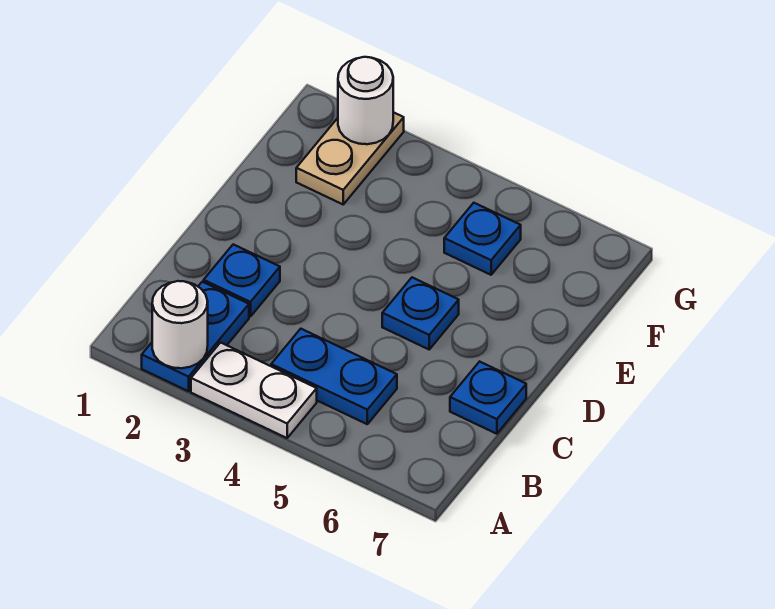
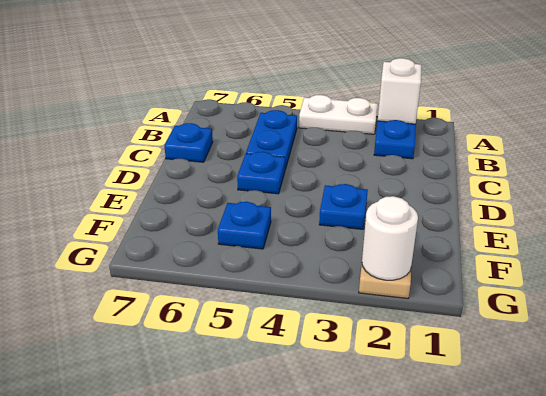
white round brick A2 level 2 -> white brick A2 level 2
blue plate B4:B5 level 1 -> blue plate B5:C5 level 1
blue plate C2 level 1 -> blue plate E3 level 1

